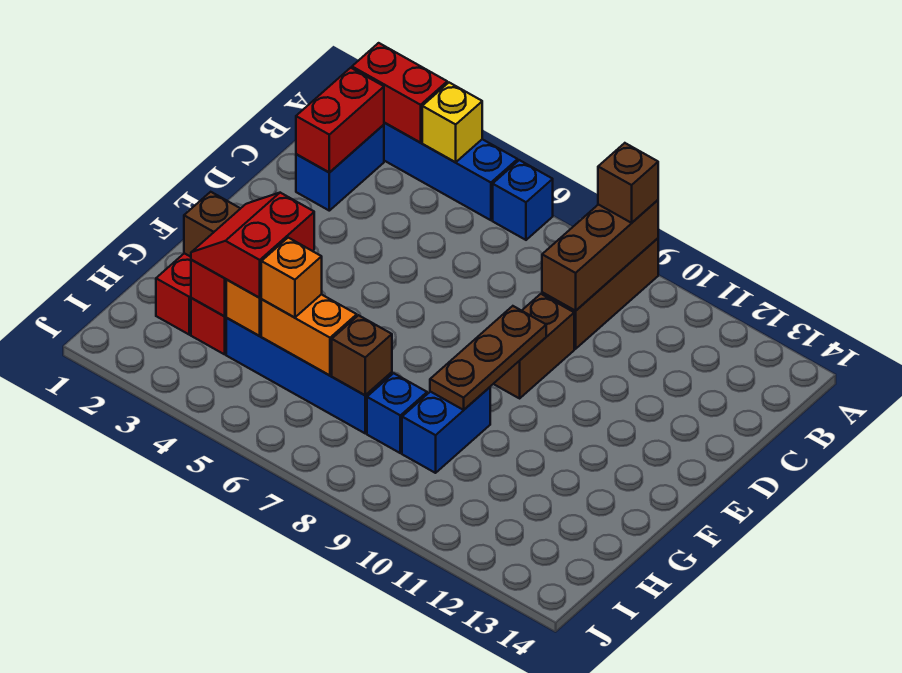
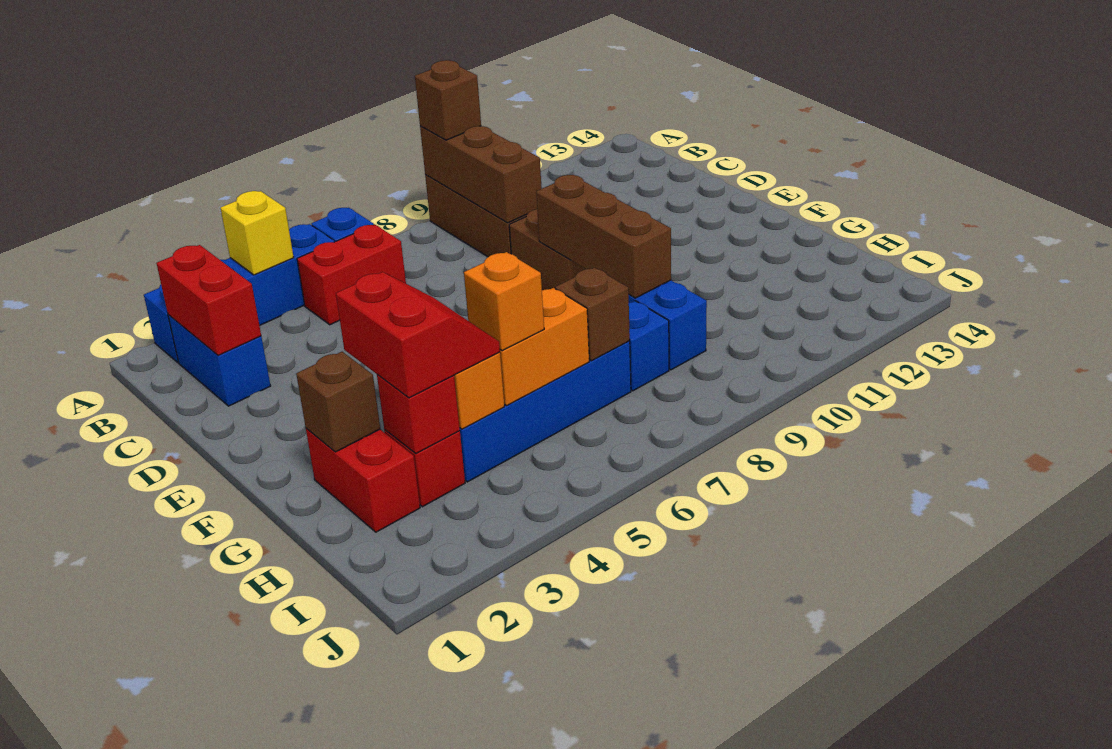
red brick A2:A3 level 2 -> red brick B5:B6 level 1
brown plate E9:G9 level 2 -> brown brick E9:G9 level 2
red slope G3:H4 level 3 top 4 -> red slope G3:H4 level 3 top 3

